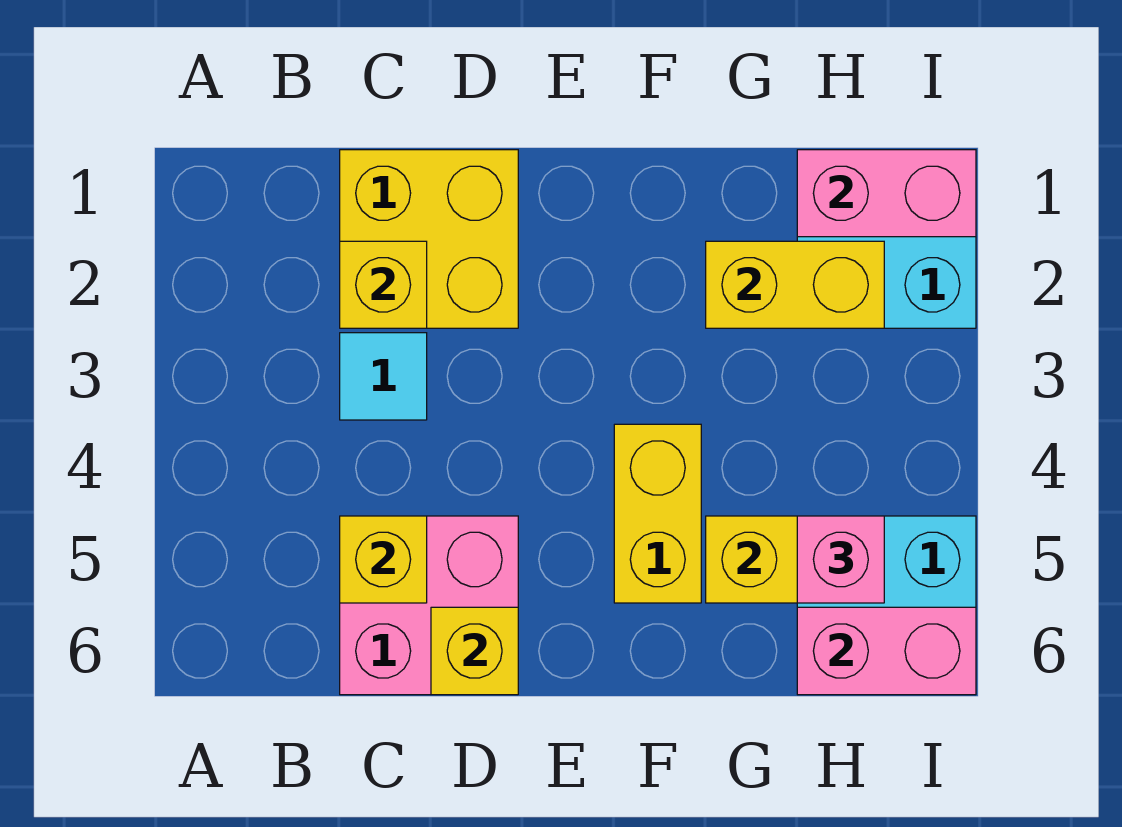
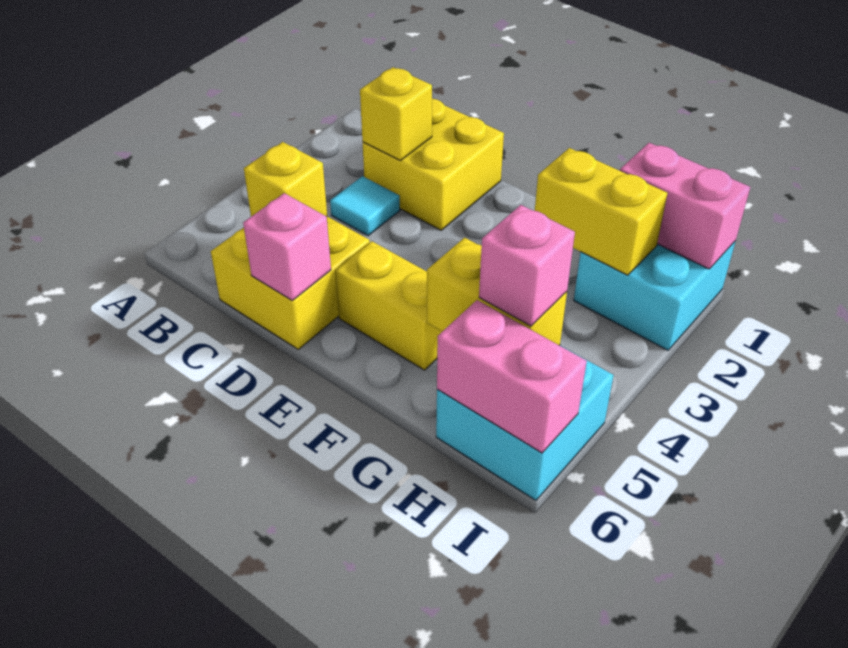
pink brick C5:D6 level 1 -> yellow brick C5:D6 level 1
yellow brick D6 level 2 -> pink brick D6 level 2
yellow brick F4:F5 level 1 -> yellow brick E5:F5 level 1

